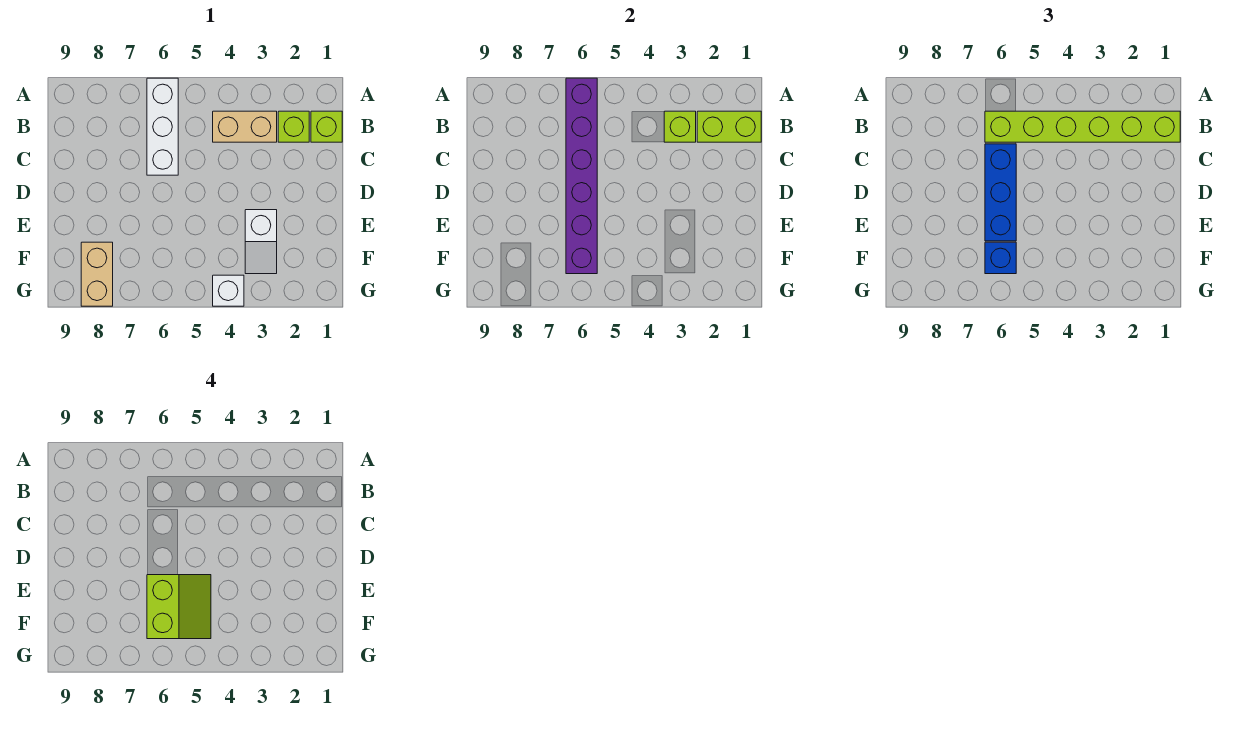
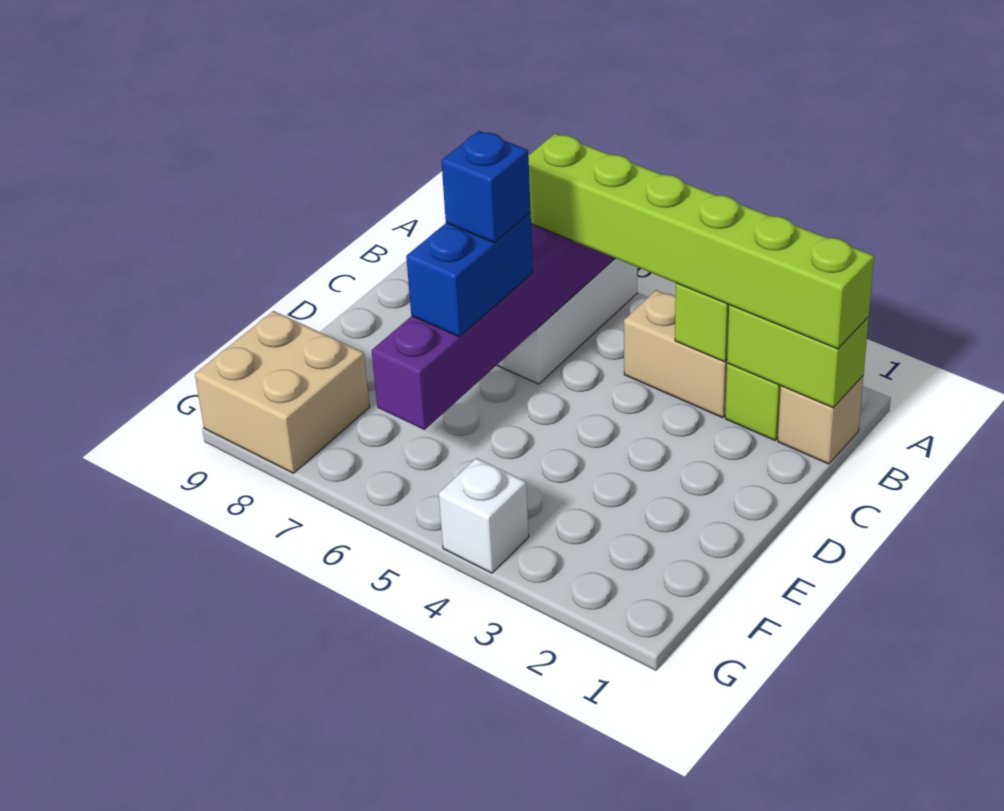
lime brick B1 level 1 -> tan brick B1 level 1
blue brick C6:E6 level 3 -> blue brick D6:E6 level 3
white slope E3:F3 level 1 top E -> none
lime slope E5:F6 level 4 top 6 -> none
blue brick F6 level 3 -> blue brick D6 level 4
tan brick F8:G8 level 1 -> tan brick F8:G9 level 1

